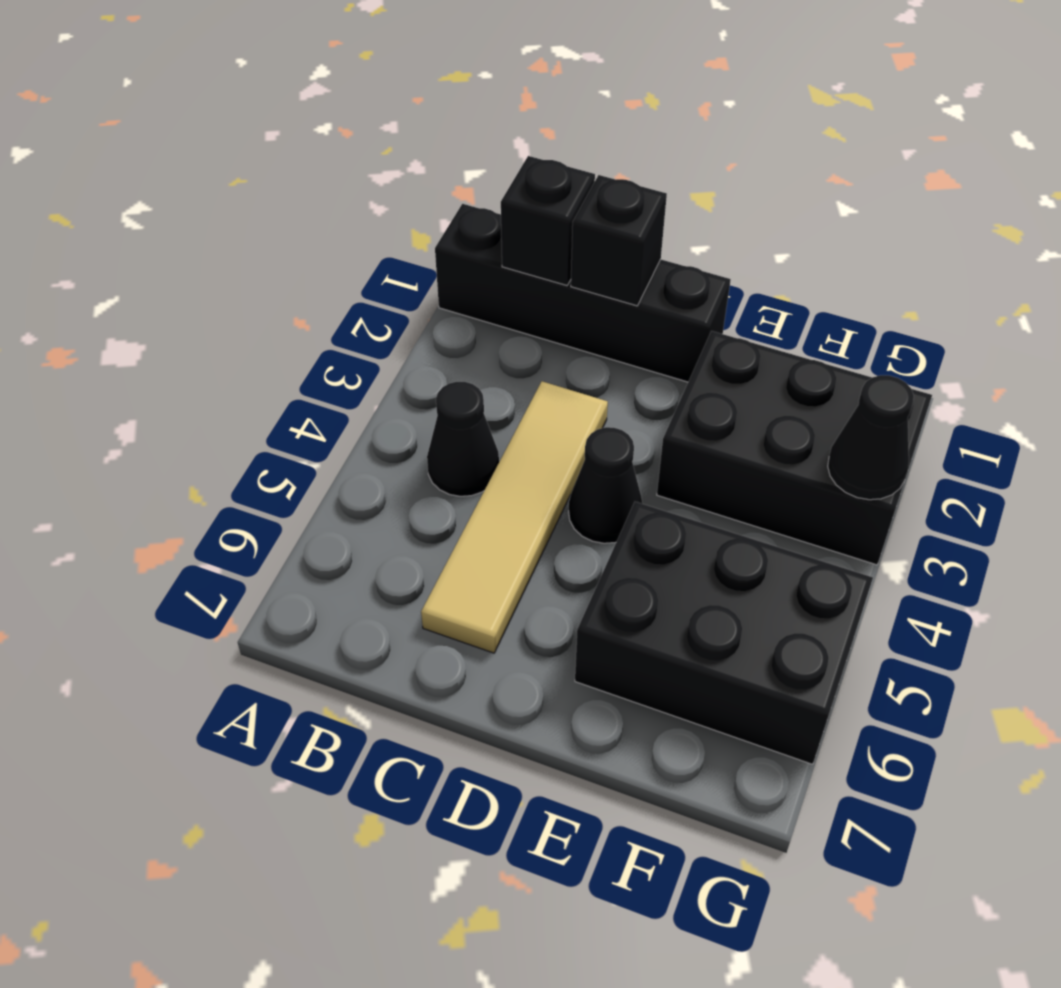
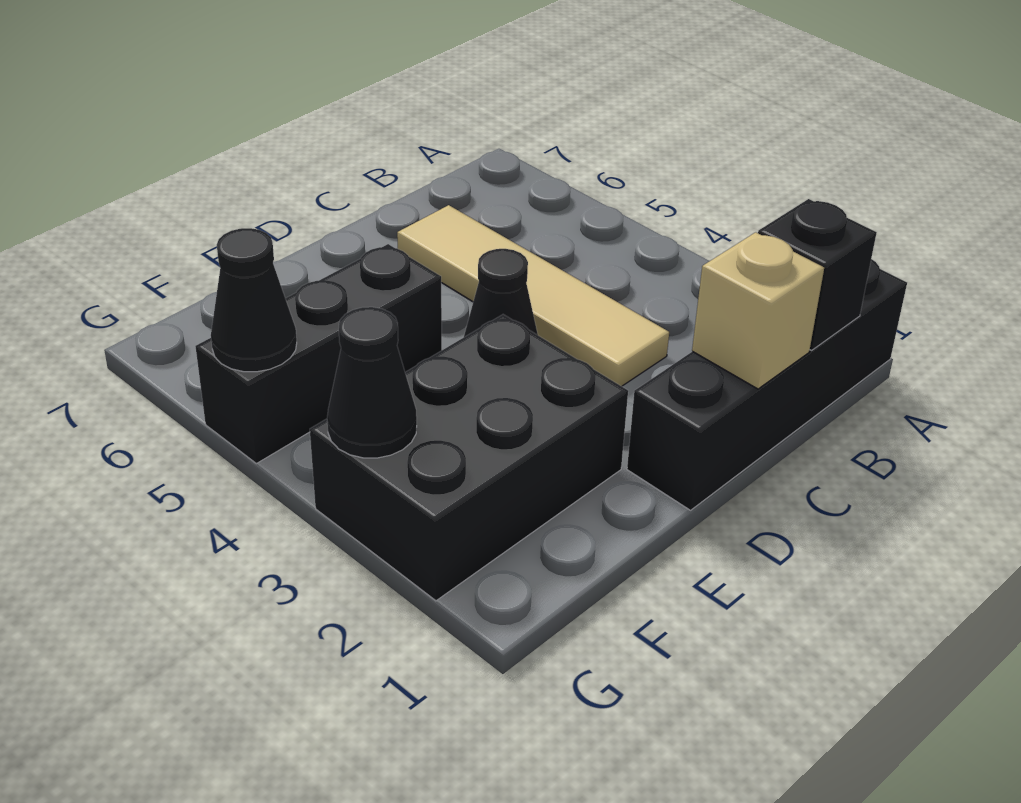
black cone B4 level 1 -> black cone G5 level 2
black brick C1 level 2 -> tan brick C1 level 2
black brick E5:G6 level 1 -> black brick E5:G5 level 1

